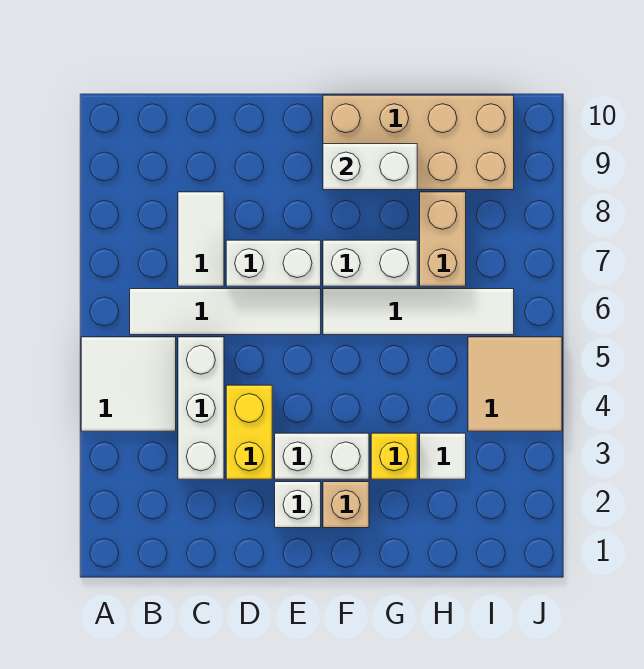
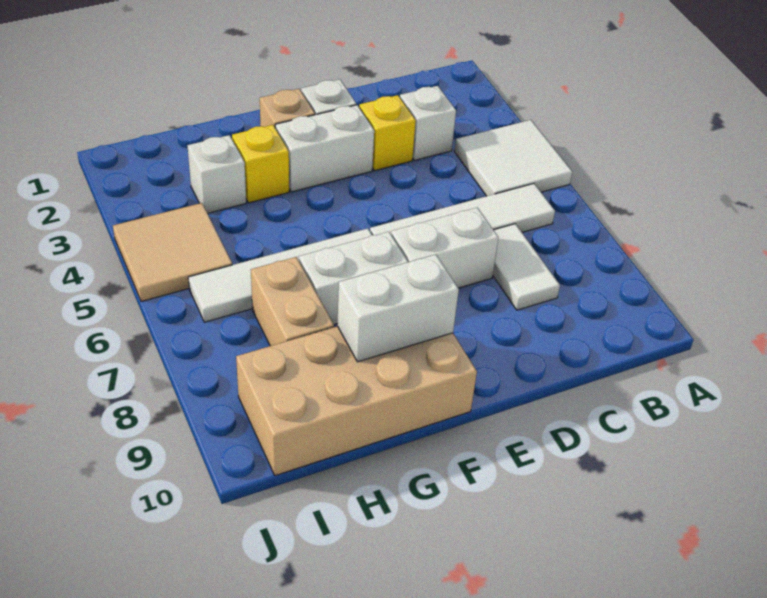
white brick C3:C5 level 1 -> white brick C3 level 1
yellow brick D3:D4 level 1 -> yellow brick D3 level 1
white tile H3 level 1 -> white brick H3 level 1

